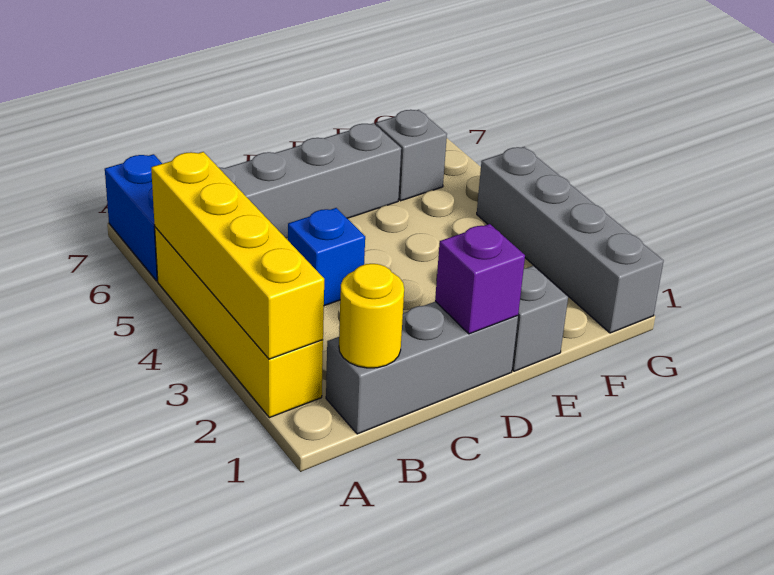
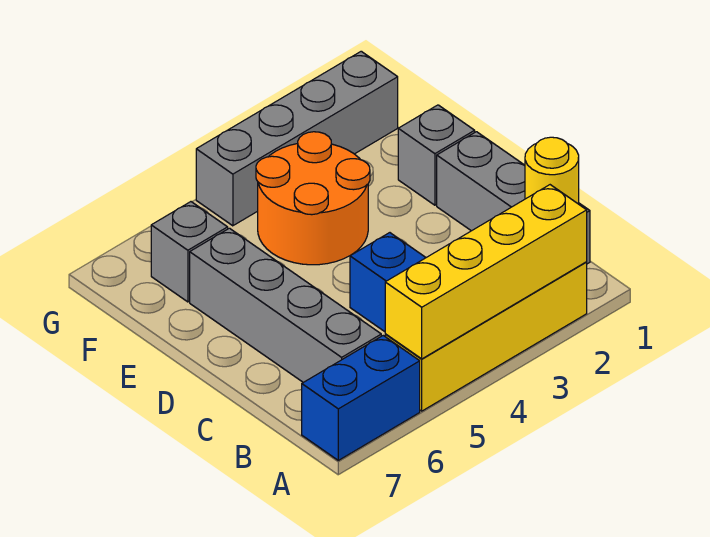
purple brick D1 level 2 -> none
none -> orange round brick E3:F4 level 1

